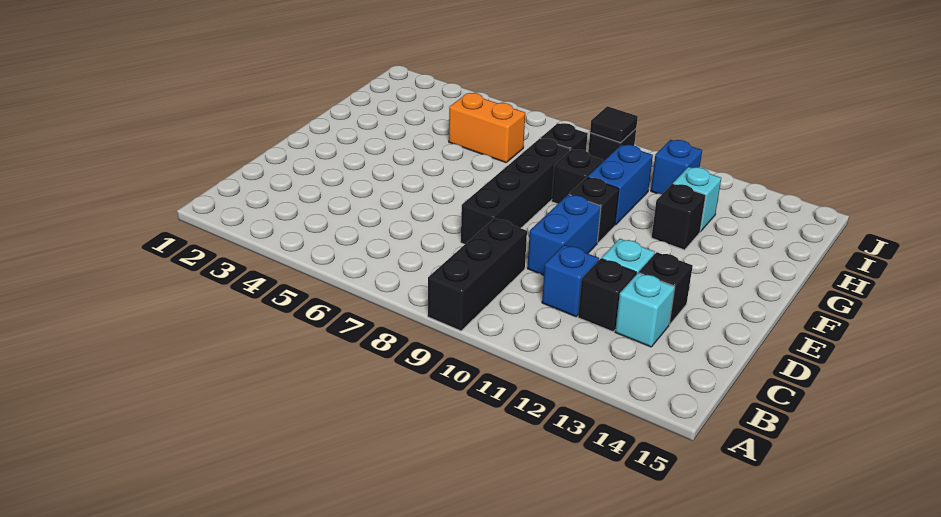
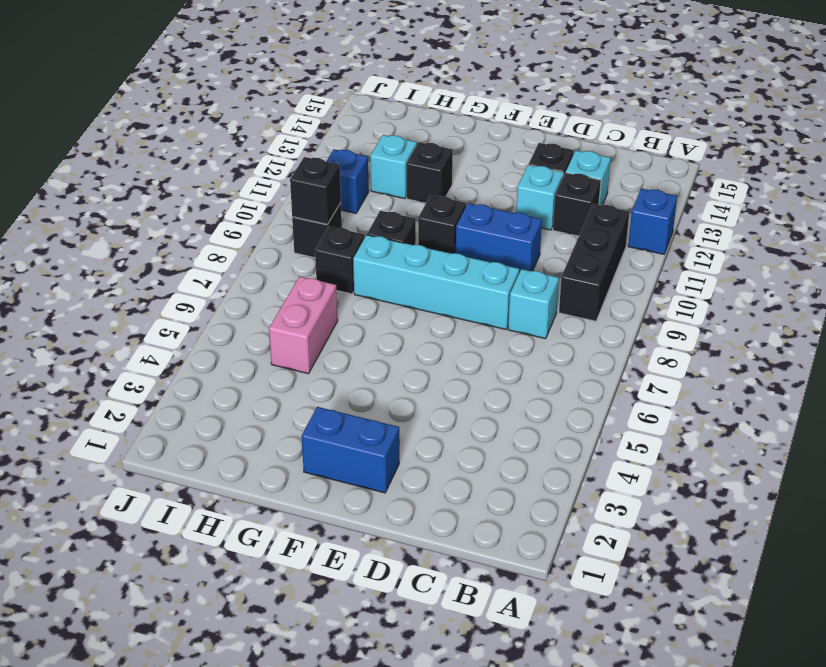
black brick A9:C9 level 1 -> black brick B9:B11 level 1
none -> cyan brick C8 level 1
blue brick C11 level 1 -> blue brick A12 level 1
black brick D8:G8 level 1 -> cyan brick D8:G8 level 1
blue brick G10:H10 level 1 -> blue brick E2:F2 level 1
orange brick H5:H6 level 1 -> pink brick H5:H6 level 1
black tile I9 level 2 -> black brick I9 level 2

